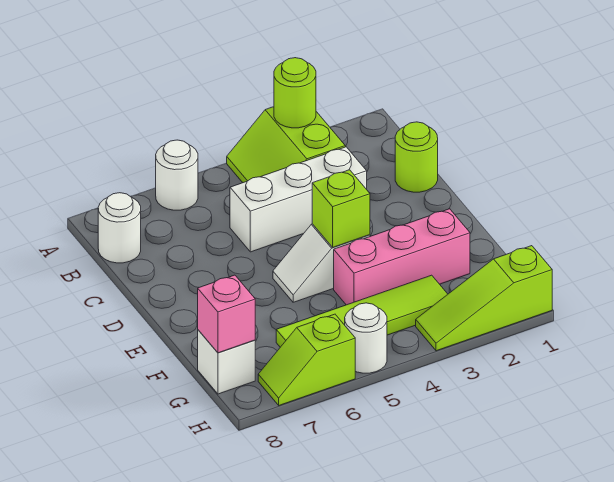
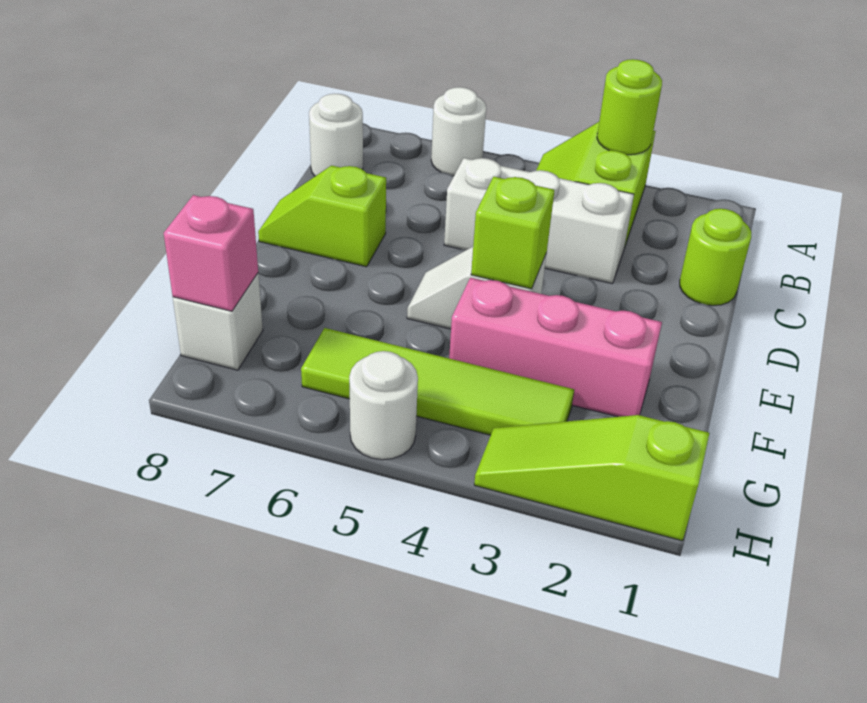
lime slope H6:H7 level 1 top 6 -> lime slope D7:D8 level 1 top 7

